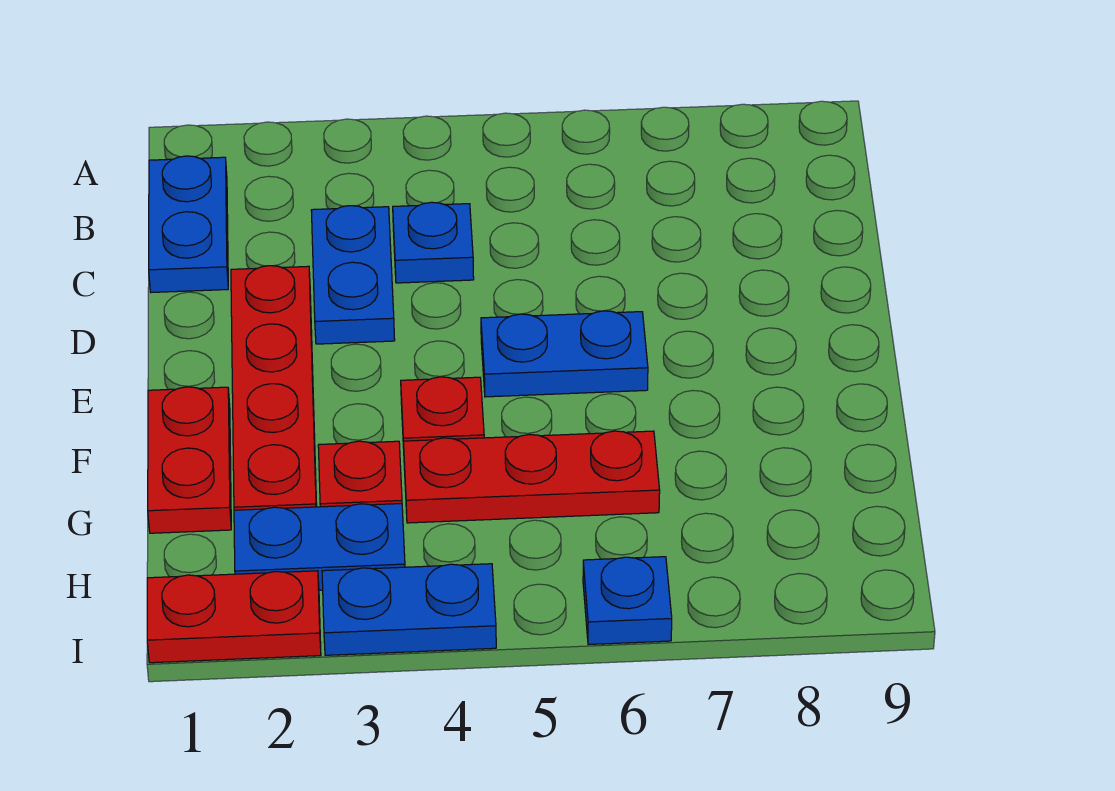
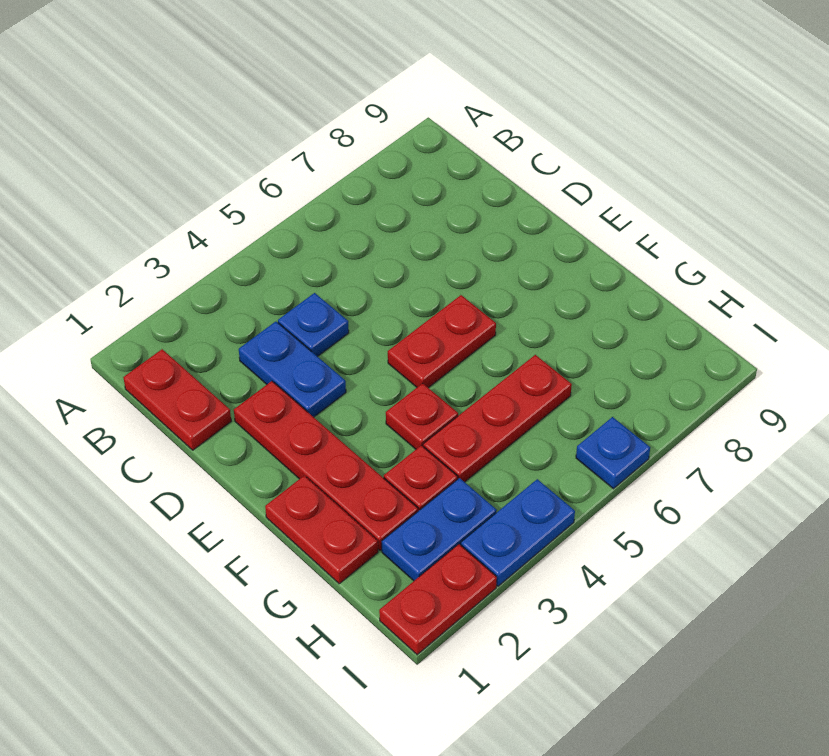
blue plate B1:C1 level 1 -> red plate B1:C1 level 1
blue plate E5:E6 level 1 -> red plate E5:E6 level 1

